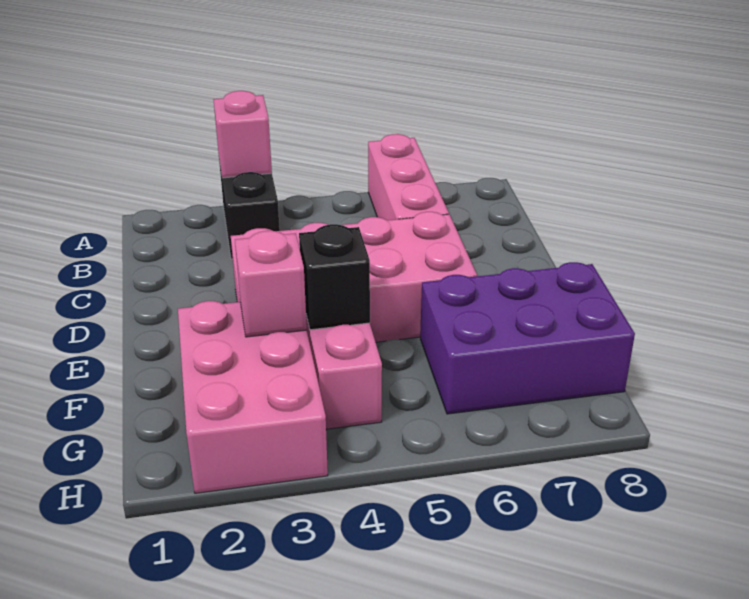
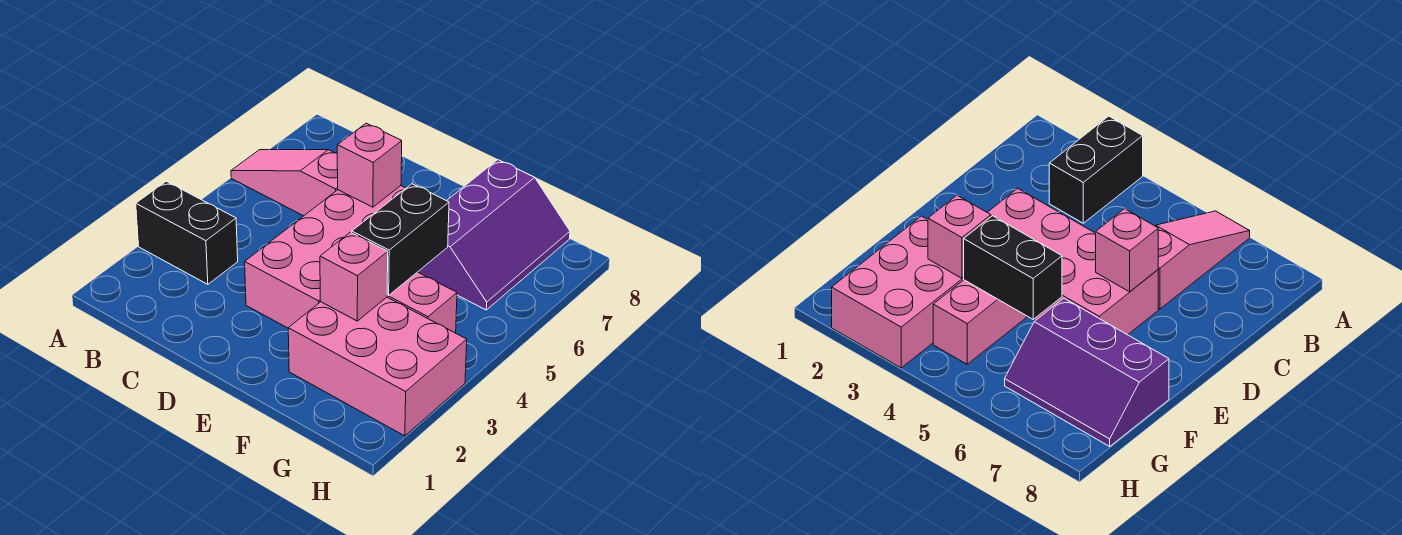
pink brick A3 level 2 -> pink brick D6 level 2
pink brick A6:C6 level 1 -> pink slope A6:C6 level 1 top C
black brick F4 level 2 -> black brick F4:F5 level 2
purple brick F6:G8 level 1 -> purple slope F6:G8 level 1 top F

